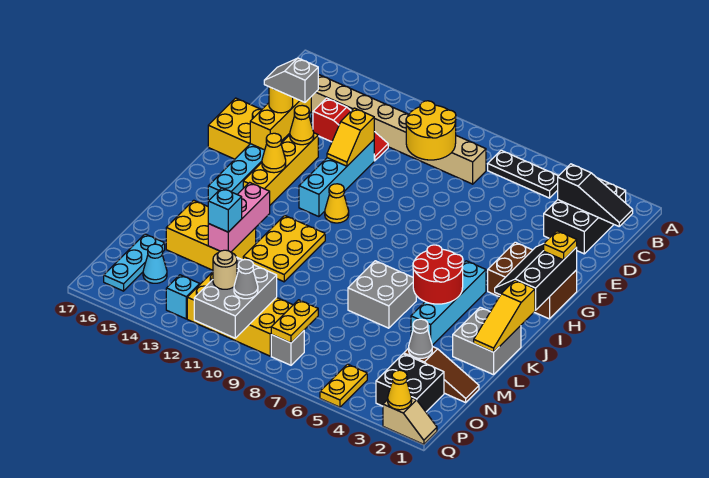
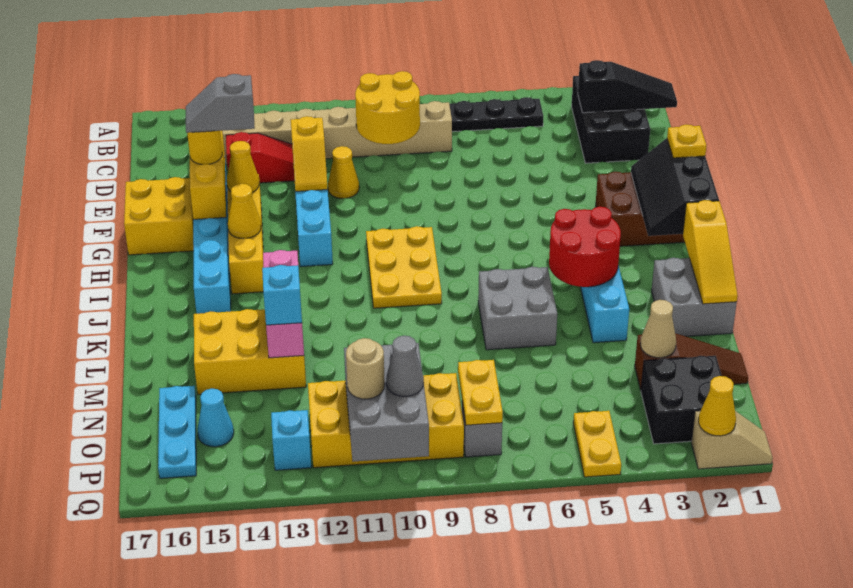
yellow cone H11 level 1 -> yellow cone E11 level 1
yellow plate J11:L12 level 1 -> yellow plate H9:J10 level 1
grey cone N3 level 2 -> tan cone N3 level 2

